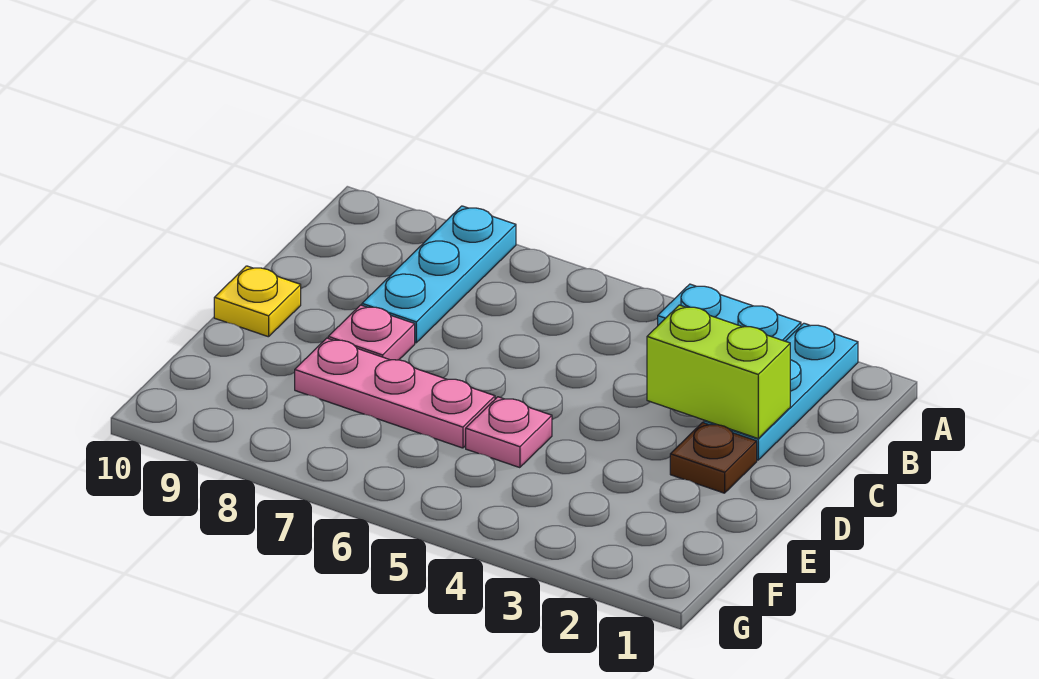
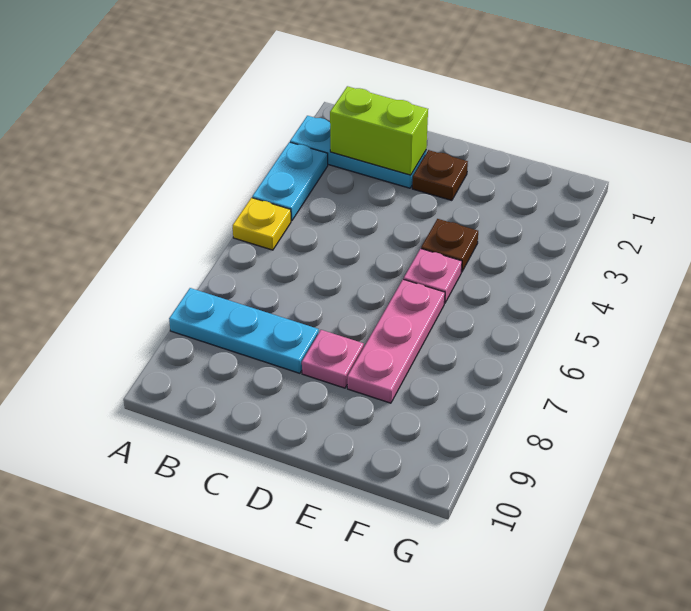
lime brick C2:C3 level 2 -> lime brick B2:C2 level 2
yellow plate D10 level 1 -> yellow plate A5 level 1
none -> brown plate E4 level 1

